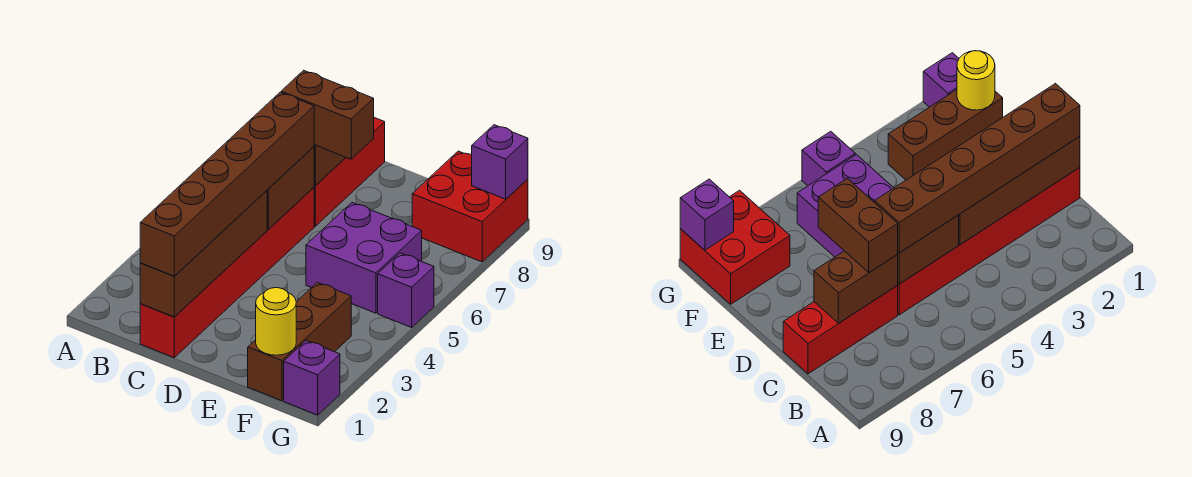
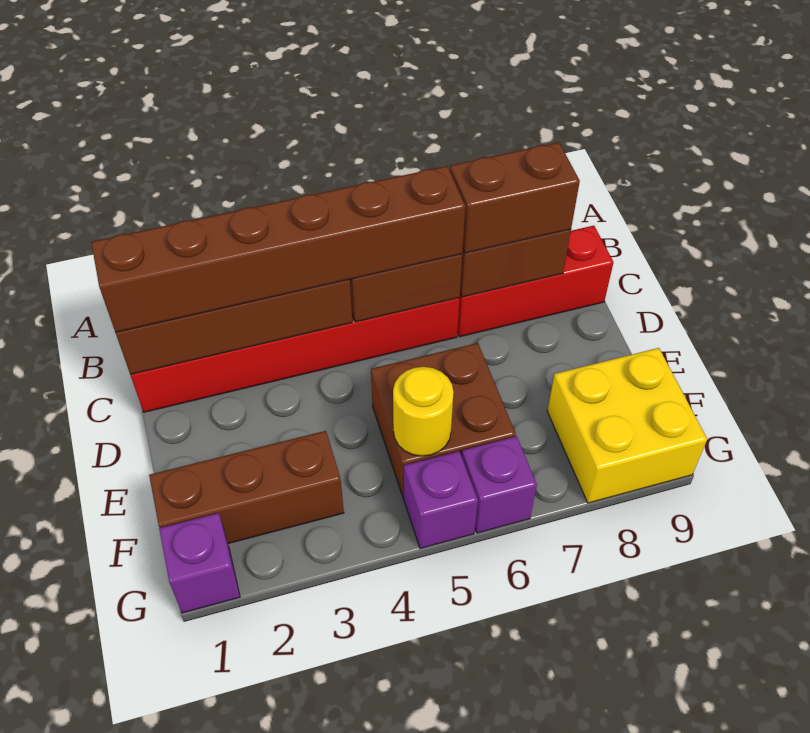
brown brick C7:D7 level 3 -> brown brick C7:C8 level 3
purple brick E5:F6 level 1 -> brown brick E5:F6 level 1
yellow round brick F1 level 2 -> yellow round brick F5 level 2
red brick F8:G9 level 1 -> yellow brick F8:G9 level 1
purple brick G9 level 2 -> purple brick G6 level 1

